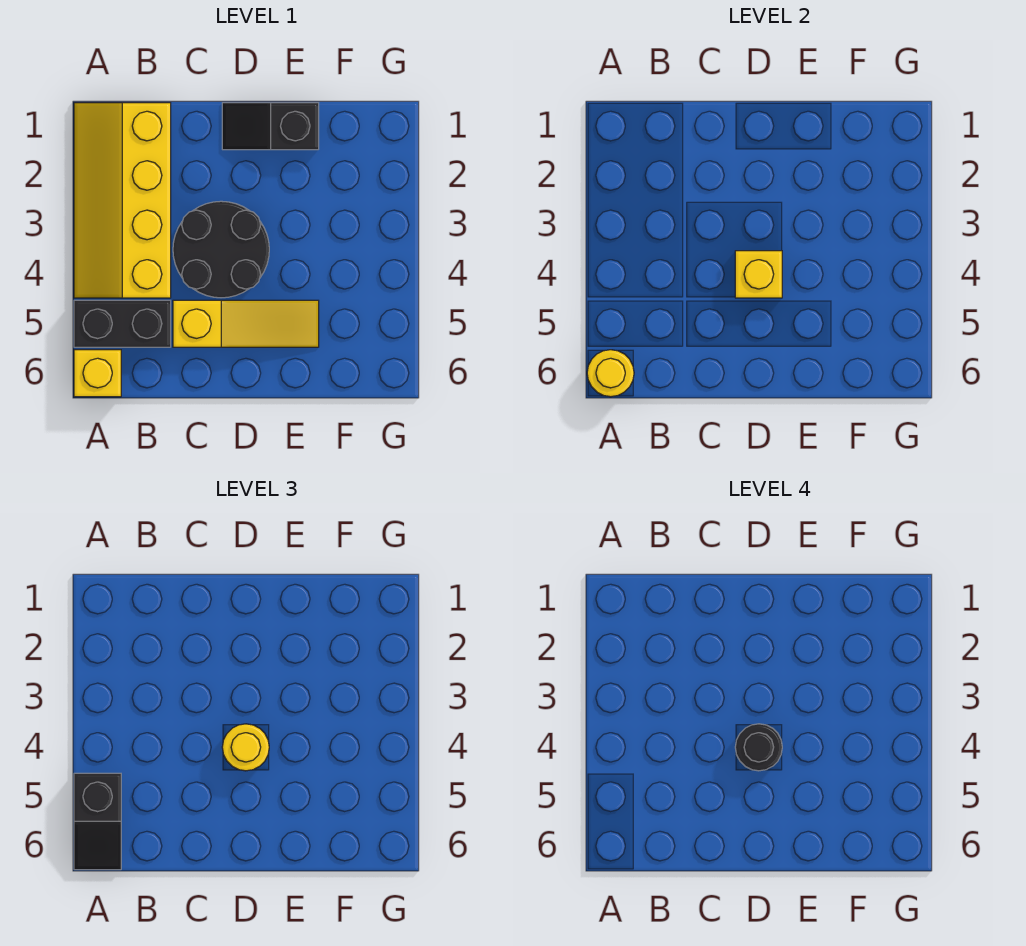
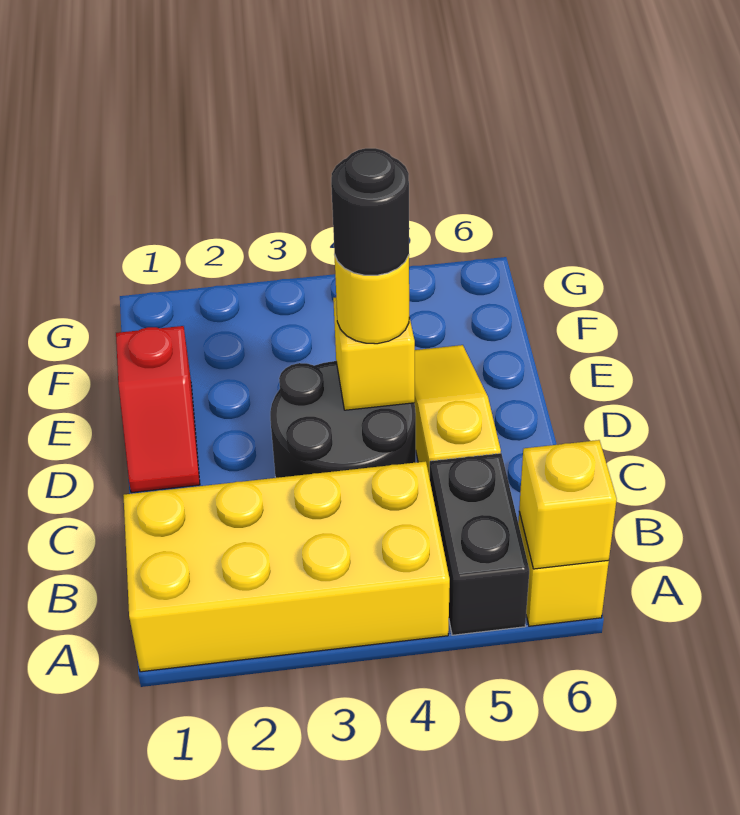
yellow slope A1:B4 level 1 top B -> yellow brick A1:B4 level 1
black slope A5:A6 level 3 top 5 -> none
yellow round brick A6 level 2 -> yellow brick A6 level 2
black slope D1:E1 level 1 top E -> red slope D1:E1 level 1 top E

